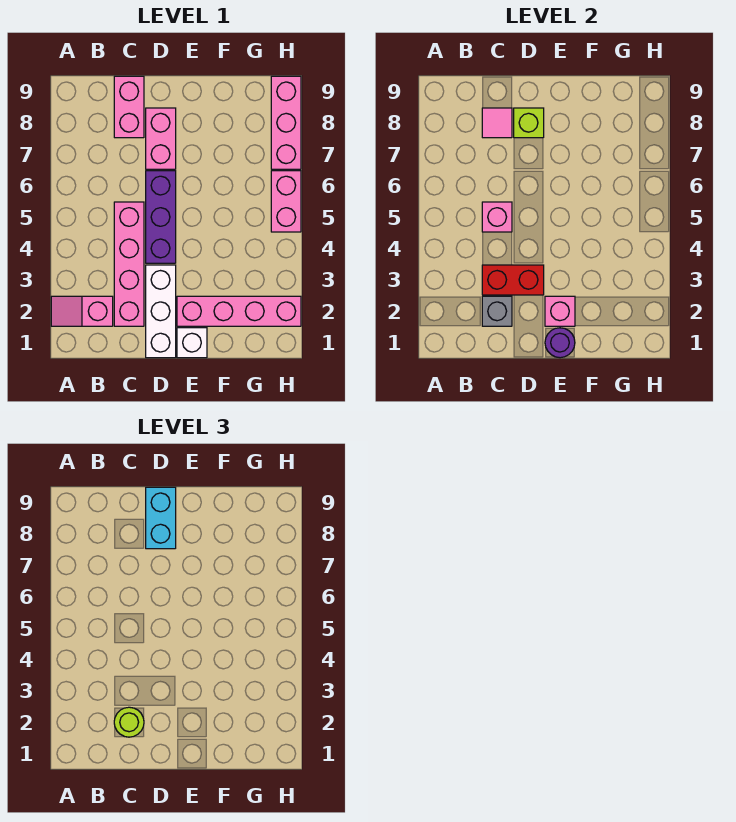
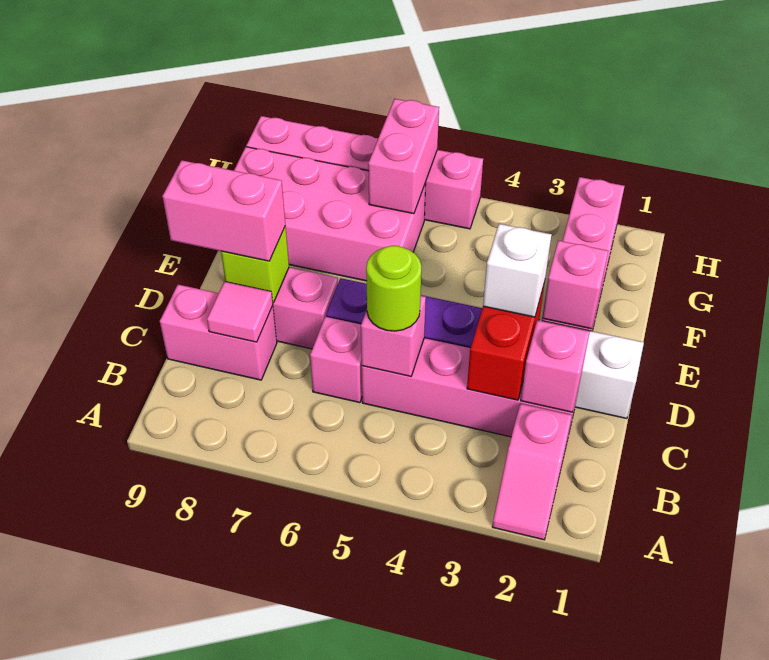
grey brick C2 level 2 -> pink brick C2 level 2
lime round brick C2 level 3 -> lime round brick C5 level 3
none -> pink brick C6 level 1
cyan brick D8:D9 level 3 -> pink brick D8:D9 level 3
white brick E1 level 1 -> white brick D3 level 3
purple round brick E1 level 2 -> none
none -> pink brick F6:G9 level 1
none -> pink brick G6:H6 level 2

